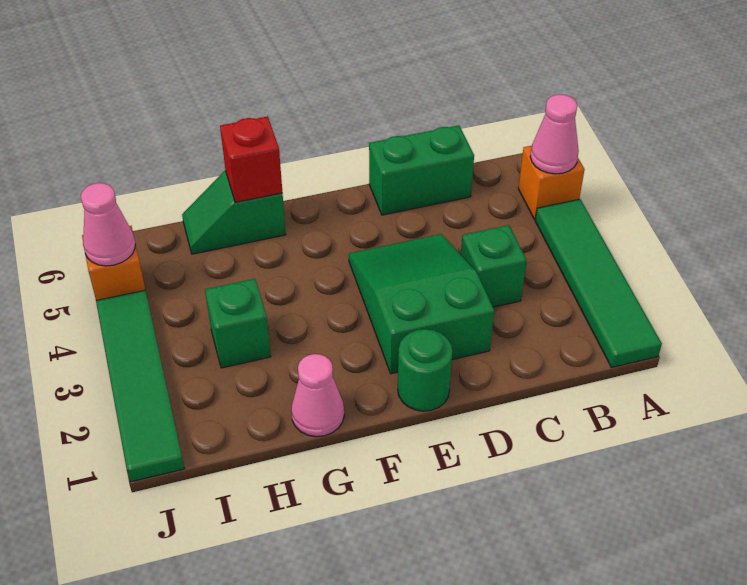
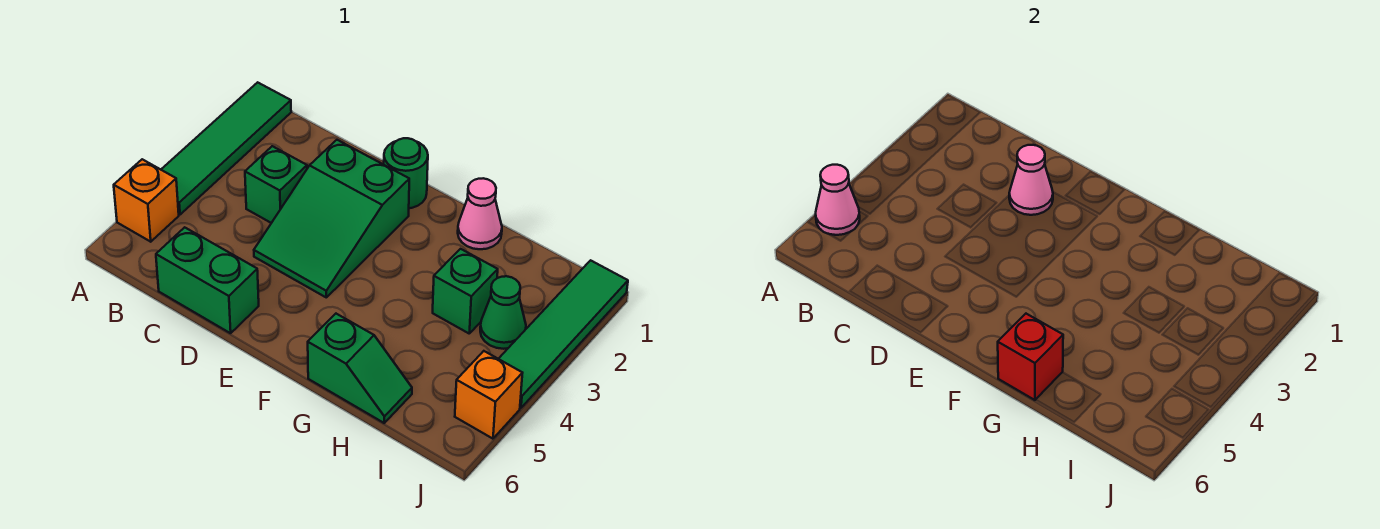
none -> green cone I3 level 1
pink cone J5 level 2 -> pink cone D2 level 2

